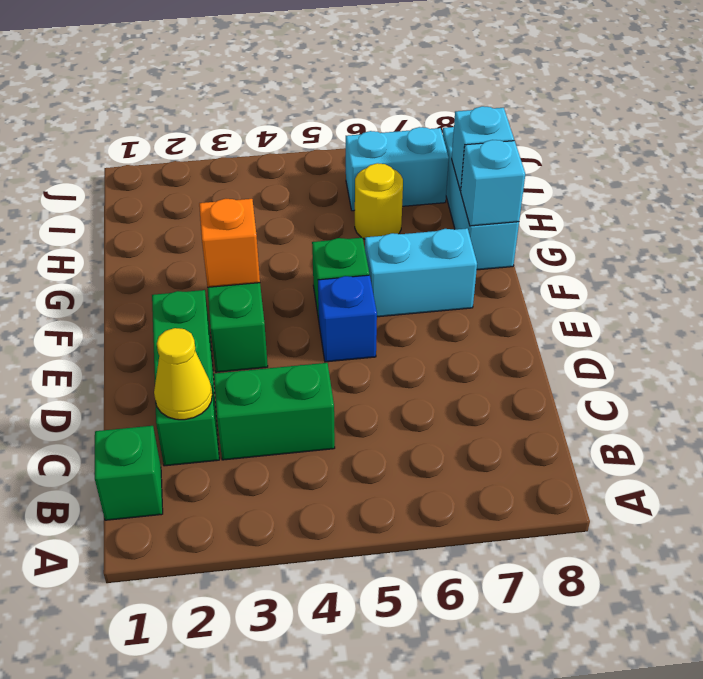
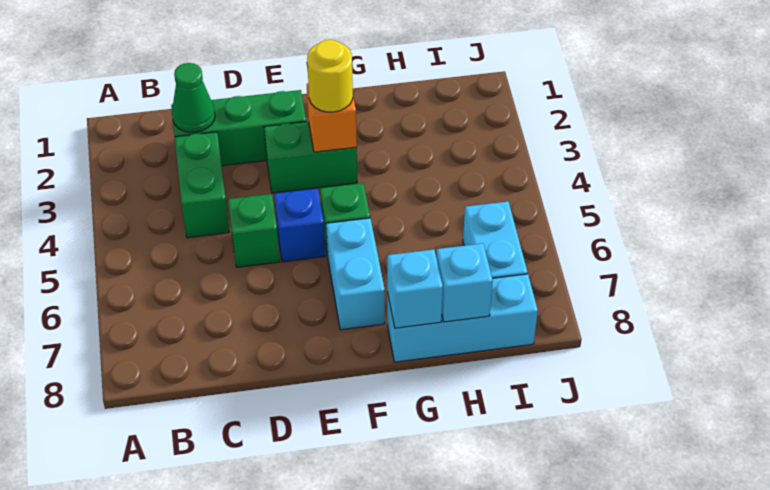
green brick B1 level 1 -> green brick D5 level 1
yellow cone C2 level 2 -> green cone C2 level 2
yellow round brick H6 level 1 -> yellow round brick F3 level 3

